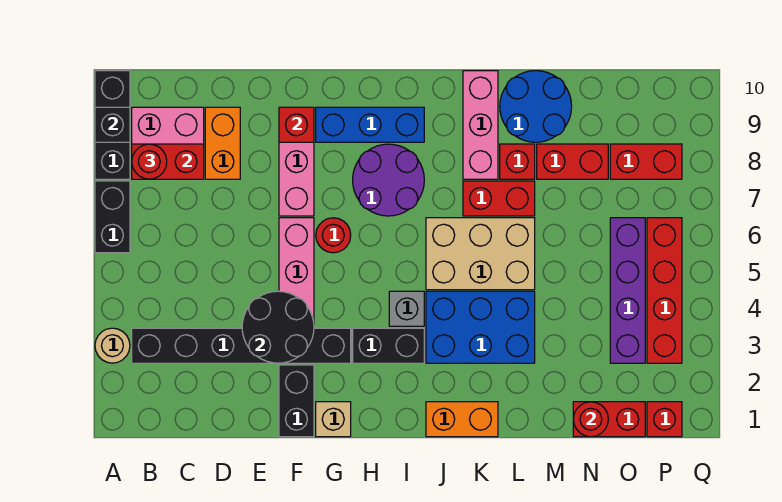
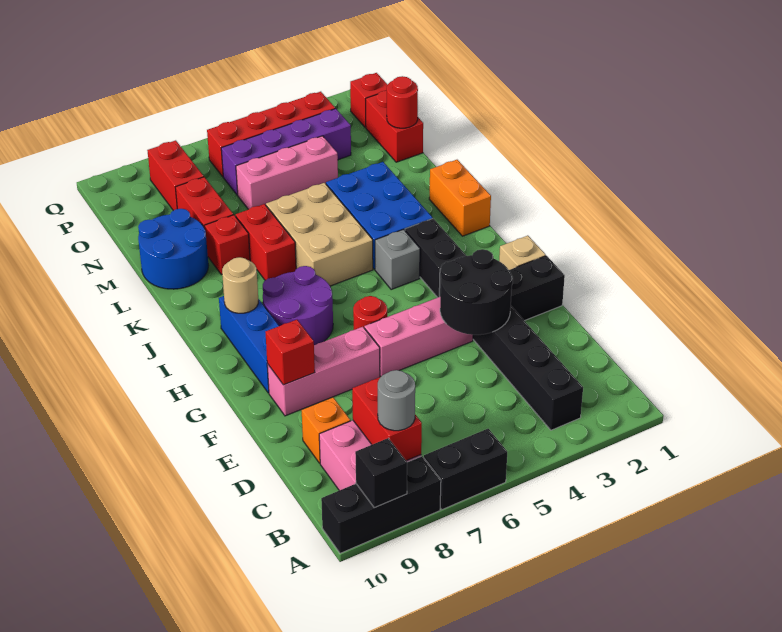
tan round brick A3 level 1 -> tan round brick I9 level 2
red round brick B8 level 3 -> grey round brick B8 level 3
orange brick D8:D9 level 1 -> orange brick D9 level 1
pink brick K8:K10 level 1 -> pink brick N4:N6 level 1

